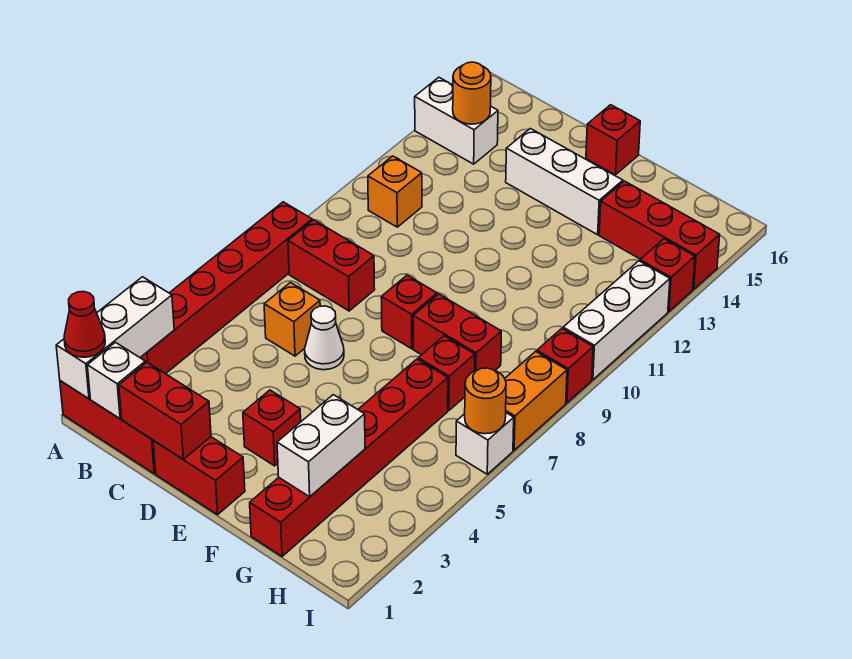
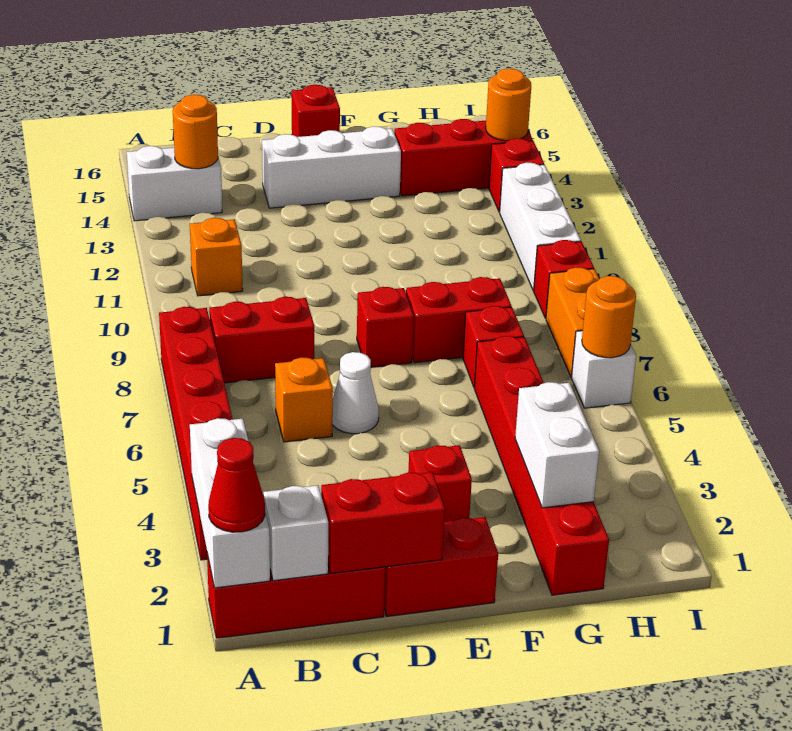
none -> orange round brick I14 level 2

